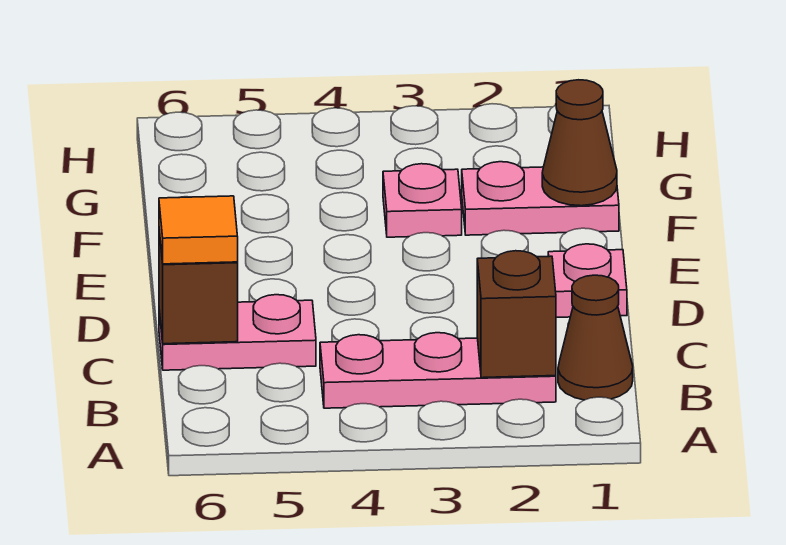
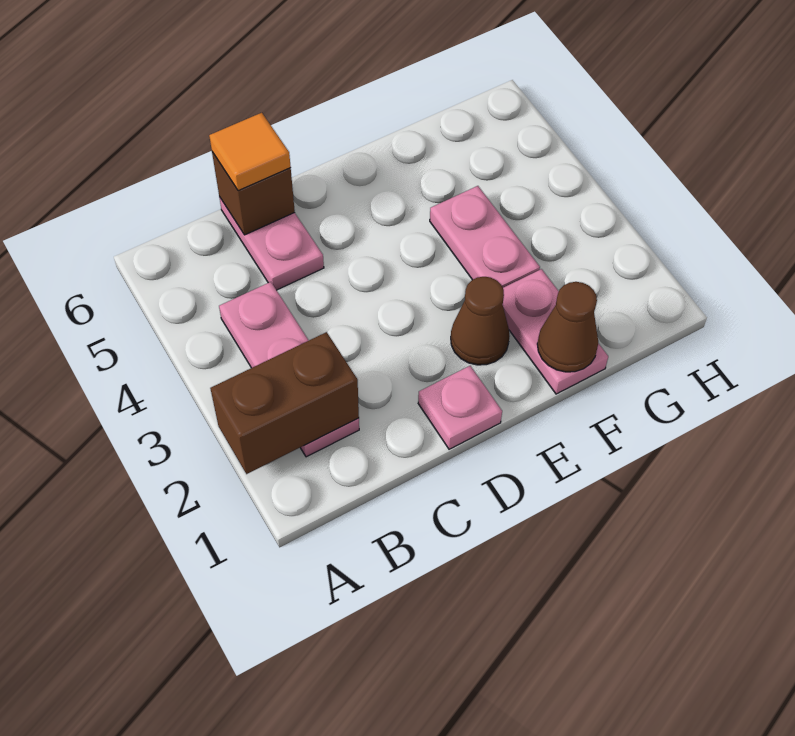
brown cone B1 level 1 -> brown cone E2 level 1
brown brick B2 level 2 -> brown brick A2:B2 level 2
pink plate F3 level 1 -> pink plate F3:F4 level 1

